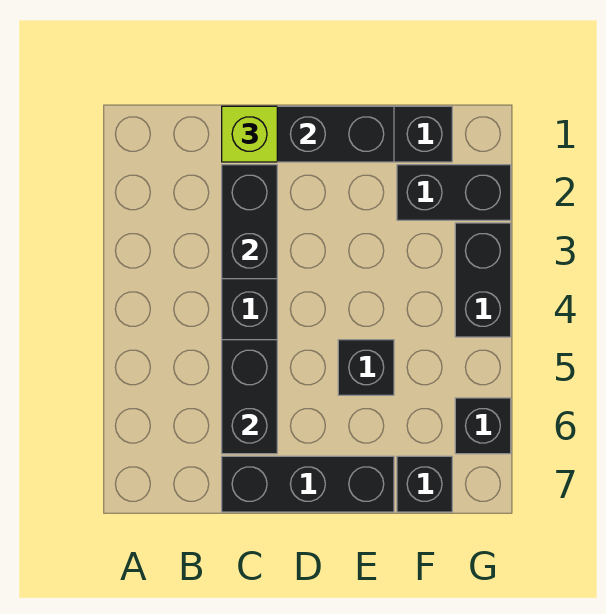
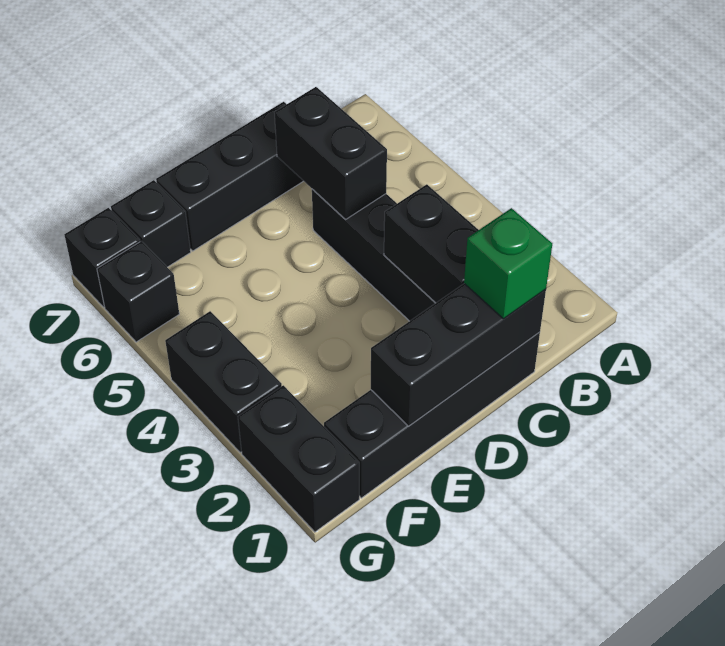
lime brick C1 level 3 -> green brick C1 level 3
black brick E5 level 1 -> black brick G7 level 1
black brick F2:G2 level 1 -> black brick G1:G2 level 1

